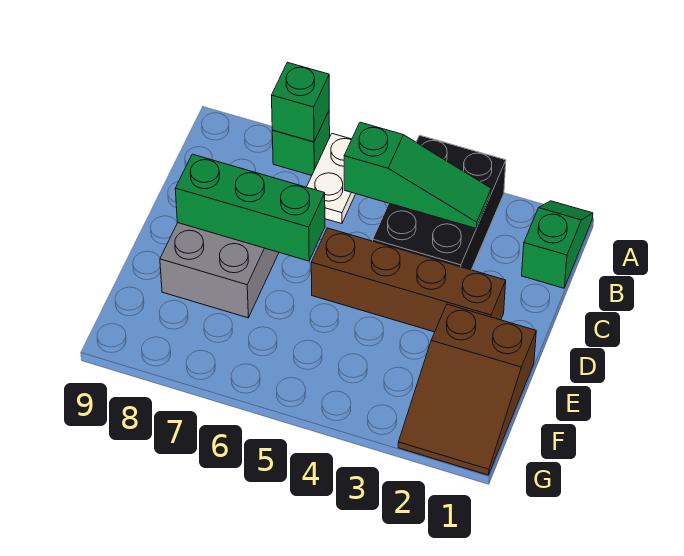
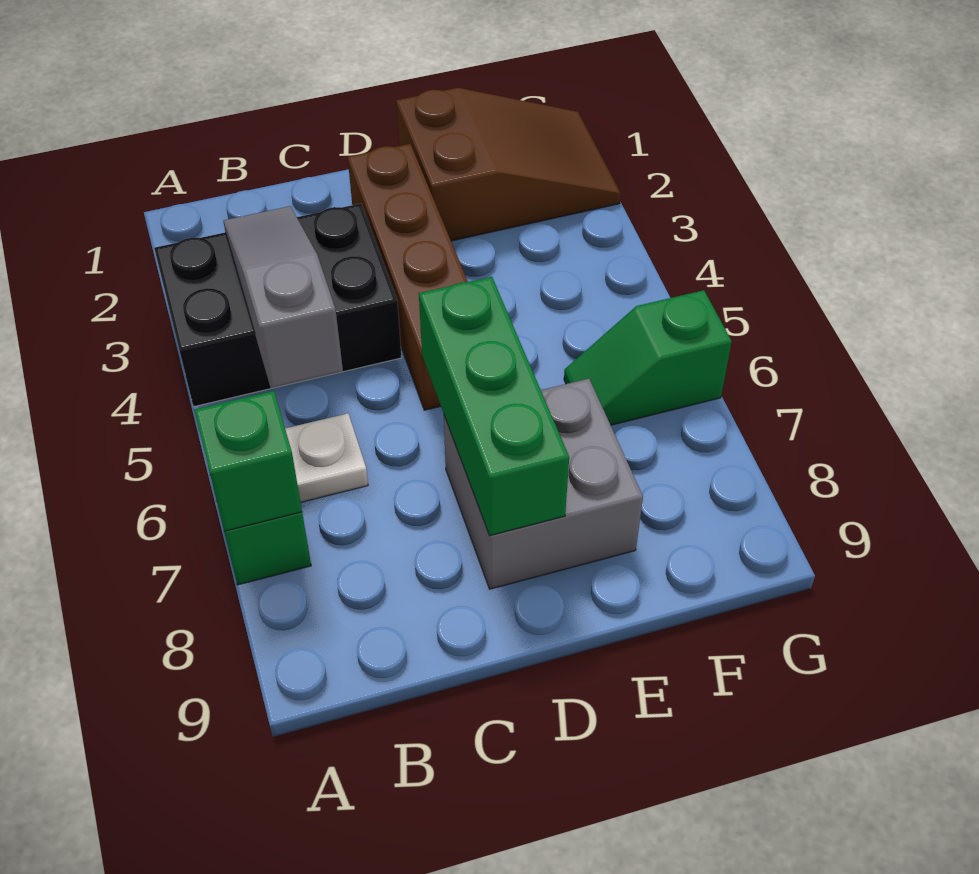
green slope A1:B1 level 1 top B -> green slope F6:G6 level 1 top G
green slope B3:B5 level 2 top 5 -> grey slope B3:B5 level 2 top 5

